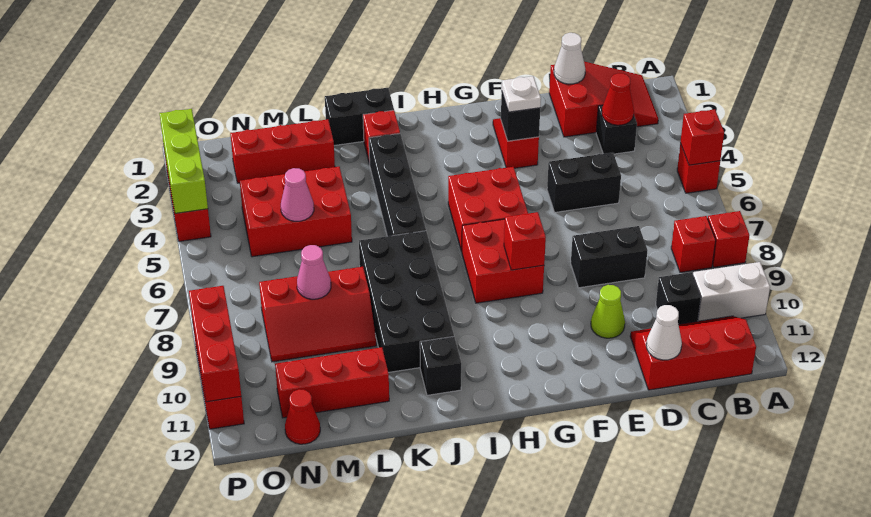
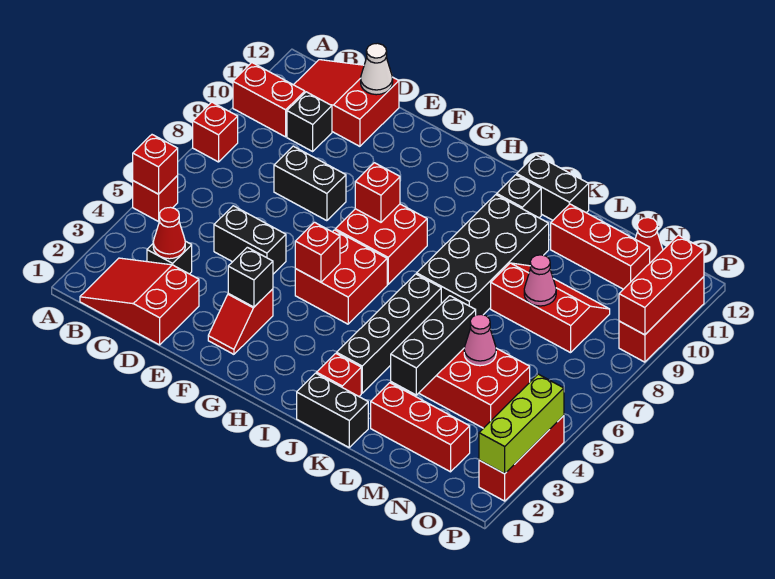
white brick A10:B10 level 1 -> red brick A10:B10 level 1
red brick B8 level 1 -> red brick G5 level 2
red slope B11:D12 level 1 top 12 -> red slope B11:D12 level 1 top D
white cone D1 level 2 -> none
lime cone E10 level 1 -> none
white plate F3 level 3 -> none
none -> black brick J12:K12 level 1
none -> black brick L3:L5 level 2

